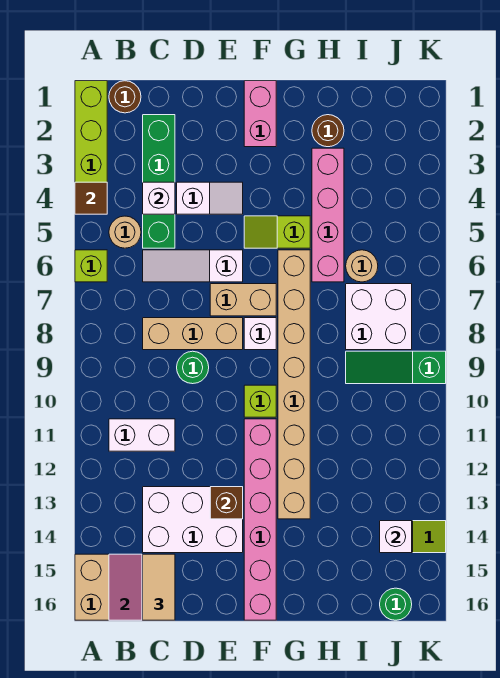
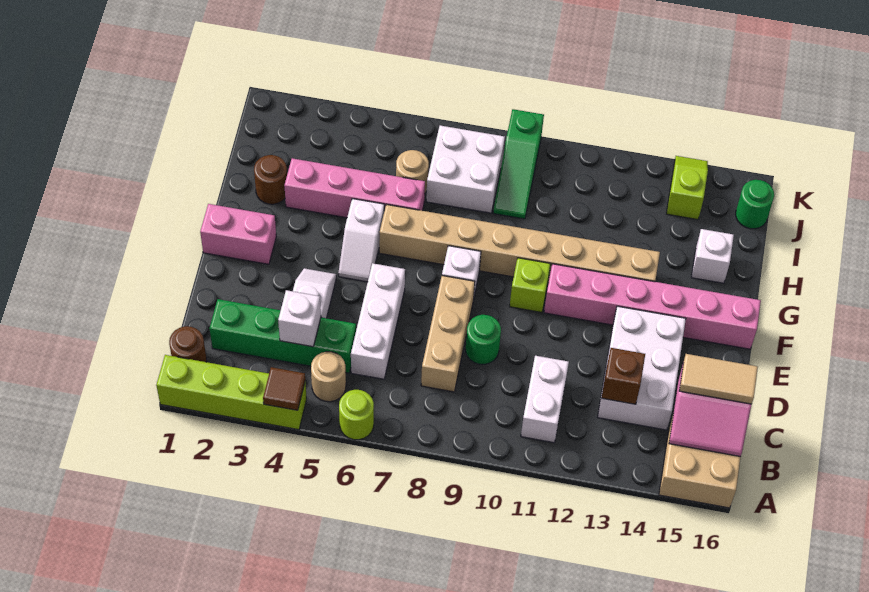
lime brick A6 level 1 -> lime round brick A6 level 1
white slope C6:E6 level 1 top E -> white brick C6:E6 level 1
tan brick E7:F7 level 1 -> none
brown brick E13 level 2 -> brown brick C13 level 2
lime slope F5:G5 level 1 top G -> white slope F5:G5 level 1 top G
white brick J14 level 2 -> white brick H15 level 1

